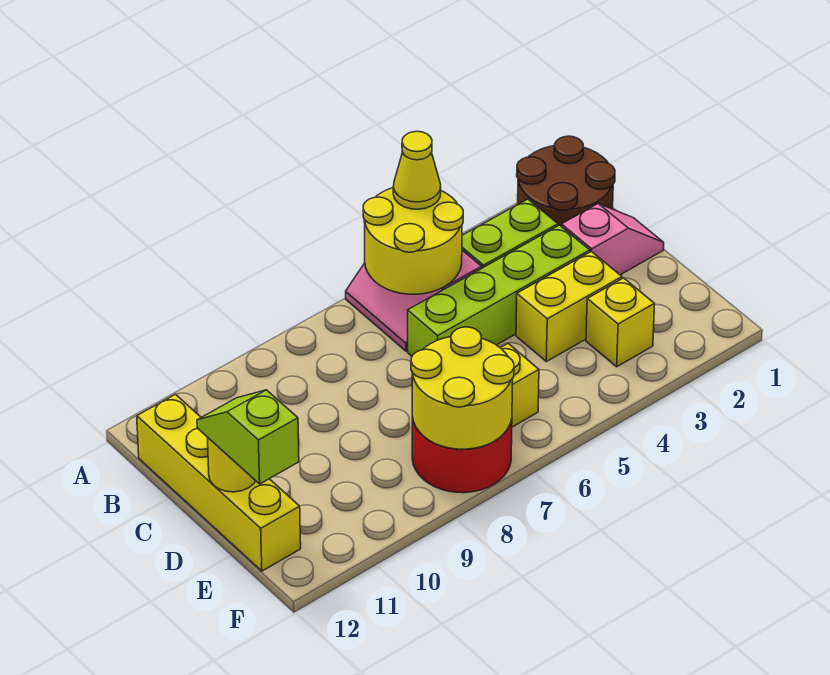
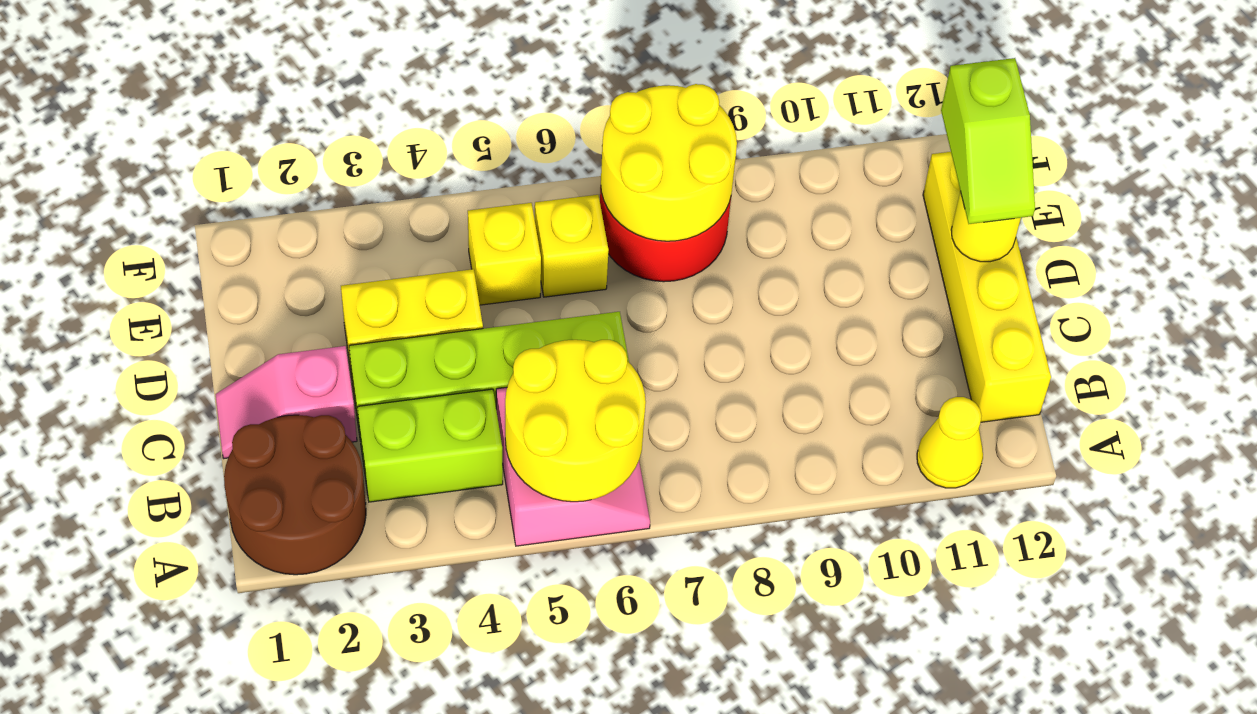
yellow cone A5 level 3 -> yellow cone A11 level 1
yellow brick E3 level 1 -> yellow brick E5 level 1

